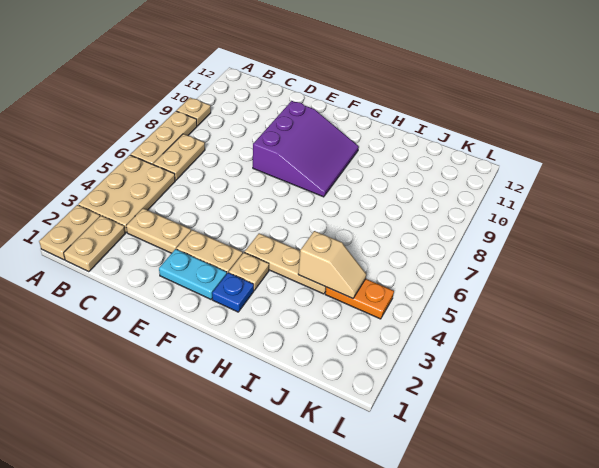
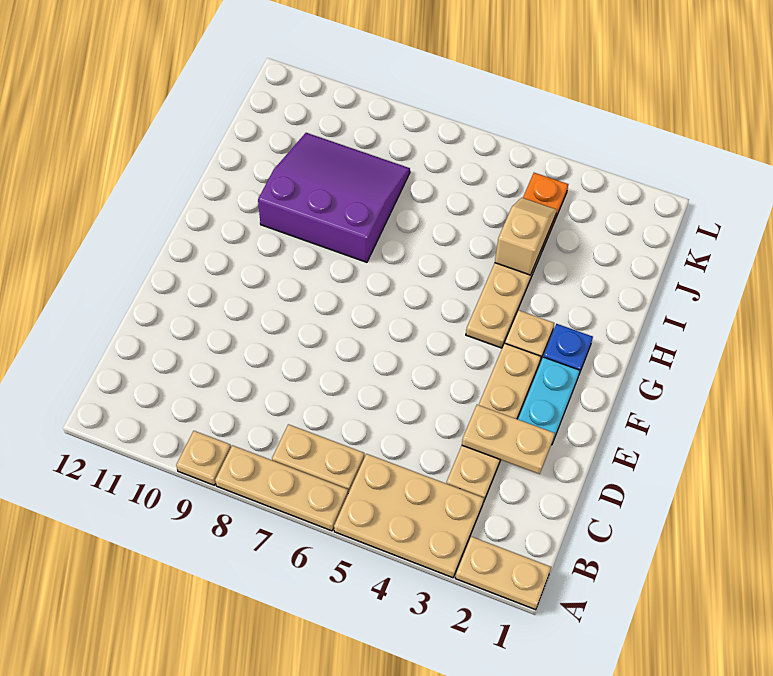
tan plate B1:B2 level 1 -> tan plate D2:D3 level 2
purple slope E8:G10 level 1 top E -> purple slope H8:J10 level 1 top H

